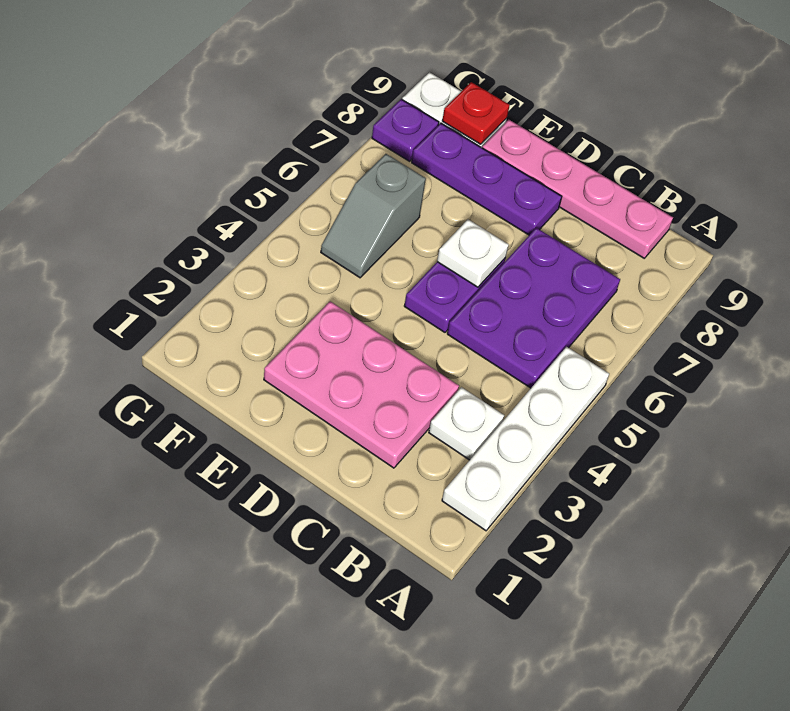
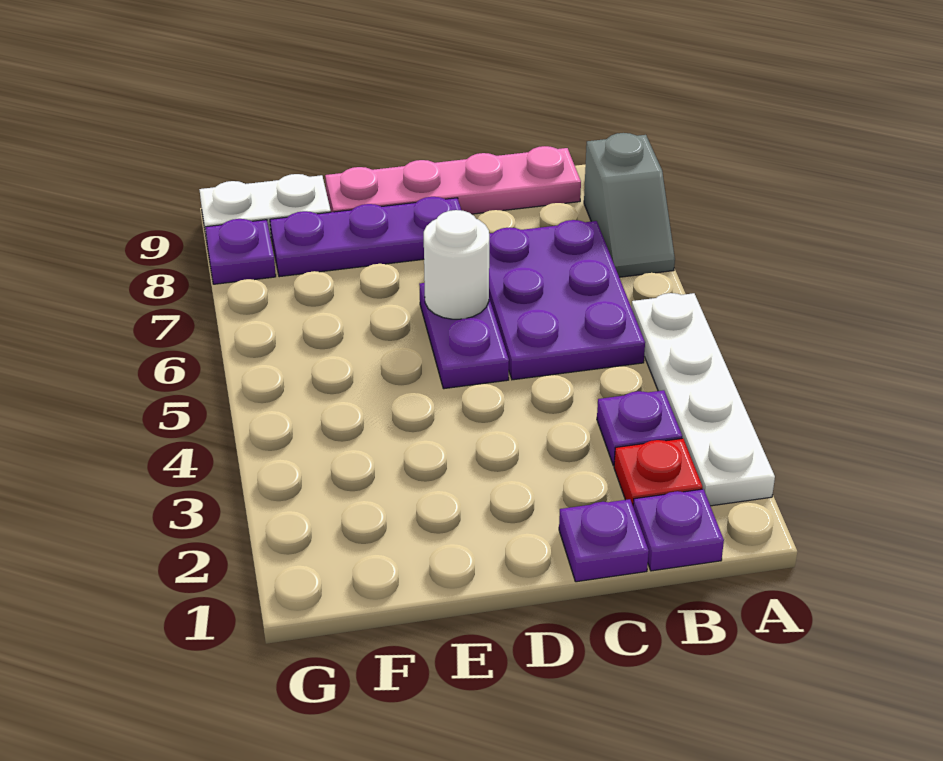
none -> purple plate B1 level 1
white plate B3 level 1 -> purple plate B3 level 1
none -> purple plate C1 level 1
pink plate C2:E3 level 1 -> none
white plate D6 level 2 -> white round brick D6 level 2
grey slope F5:F6 level 1 top 6 -> grey slope A7:A8 level 1 top 8
red plate F9 level 2 -> red plate B2 level 1

